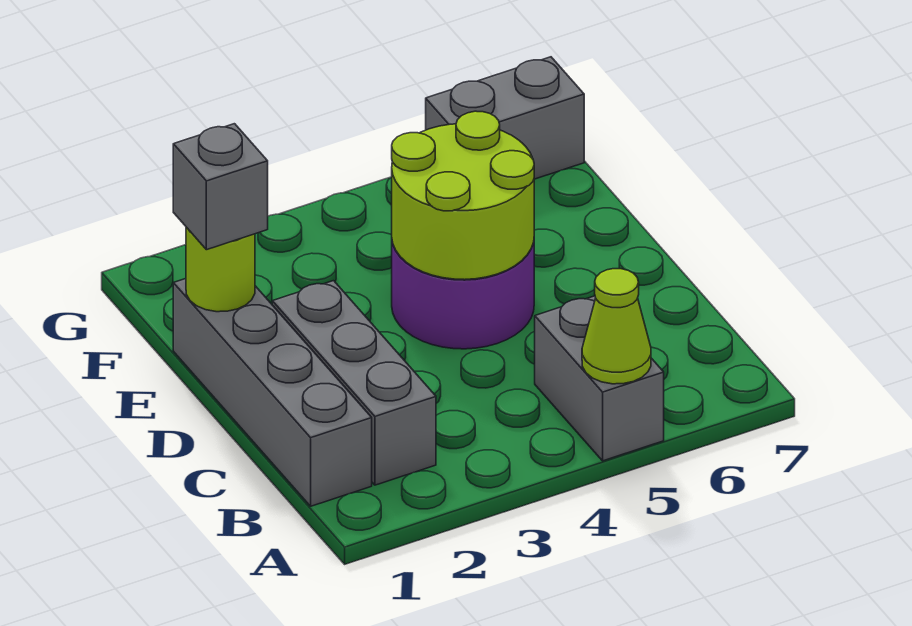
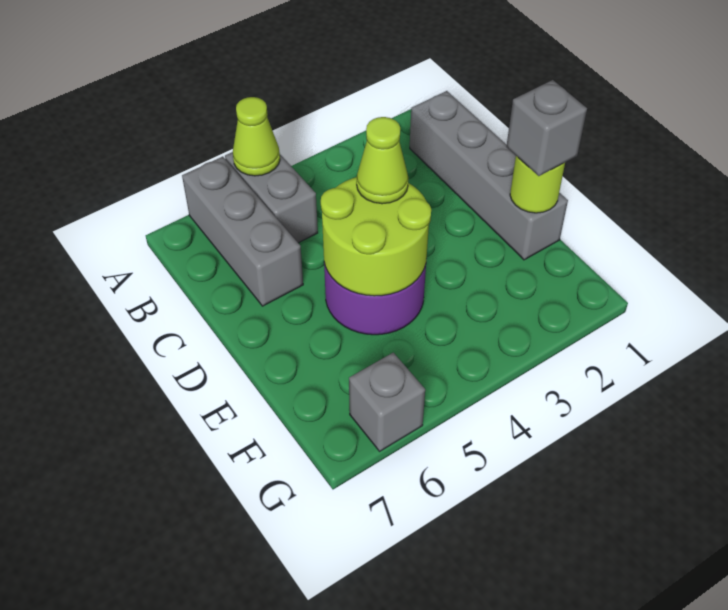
grey brick B2:D2 level 1 -> grey brick A6:C6 level 1
none -> lime cone D4 level 3
grey brick G6:G7 level 1 -> grey brick G6 level 1

